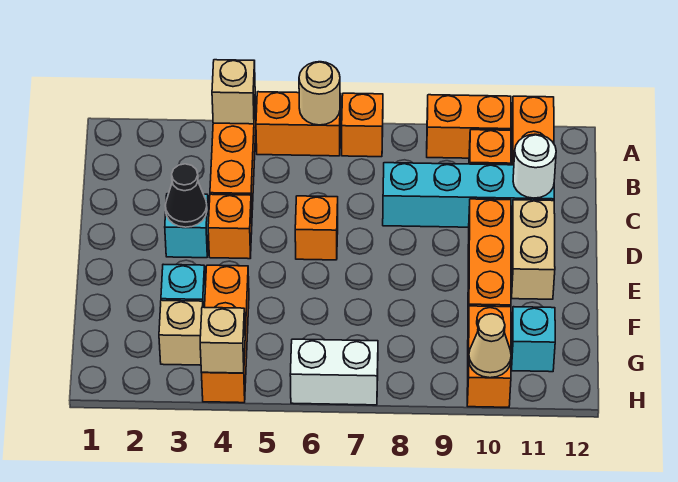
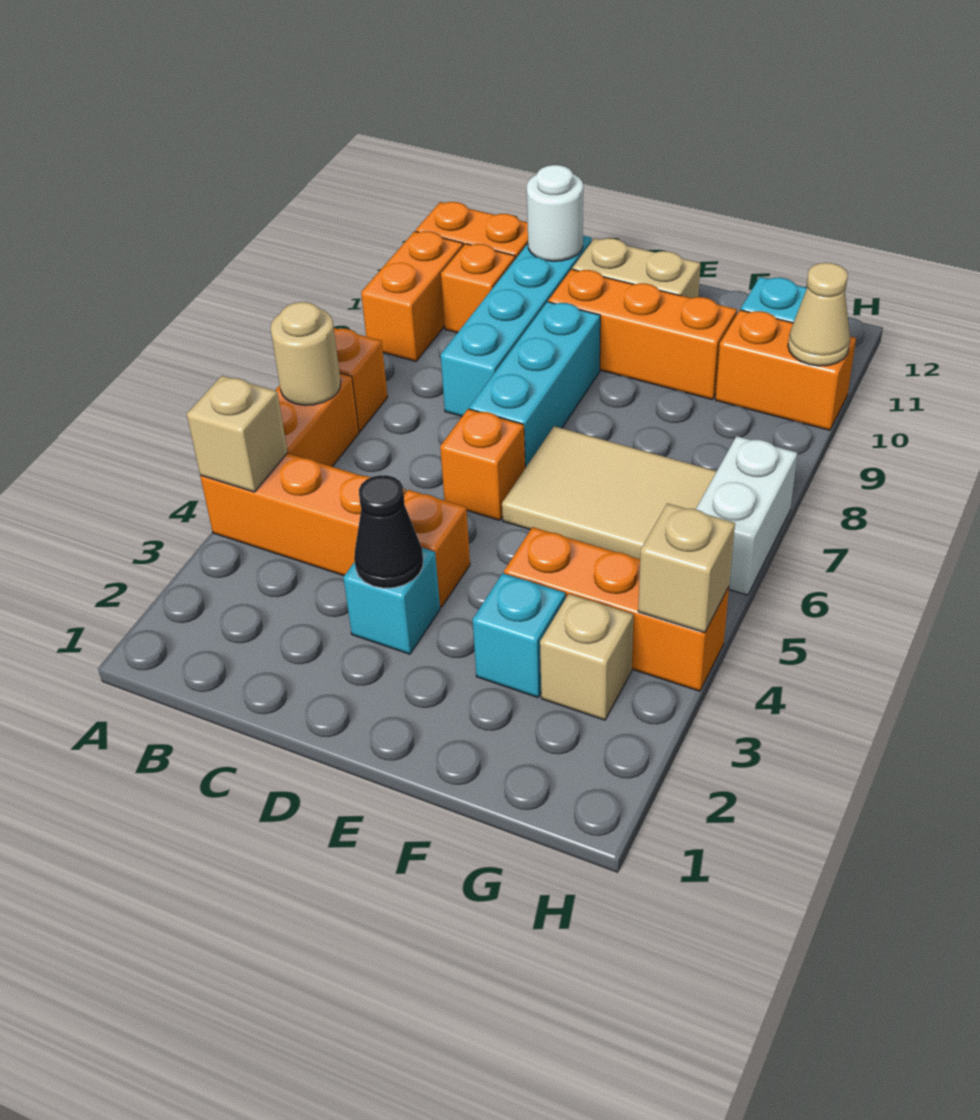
none -> cyan brick D7:D9 level 1
none -> tan tile E6:G7 level 1

